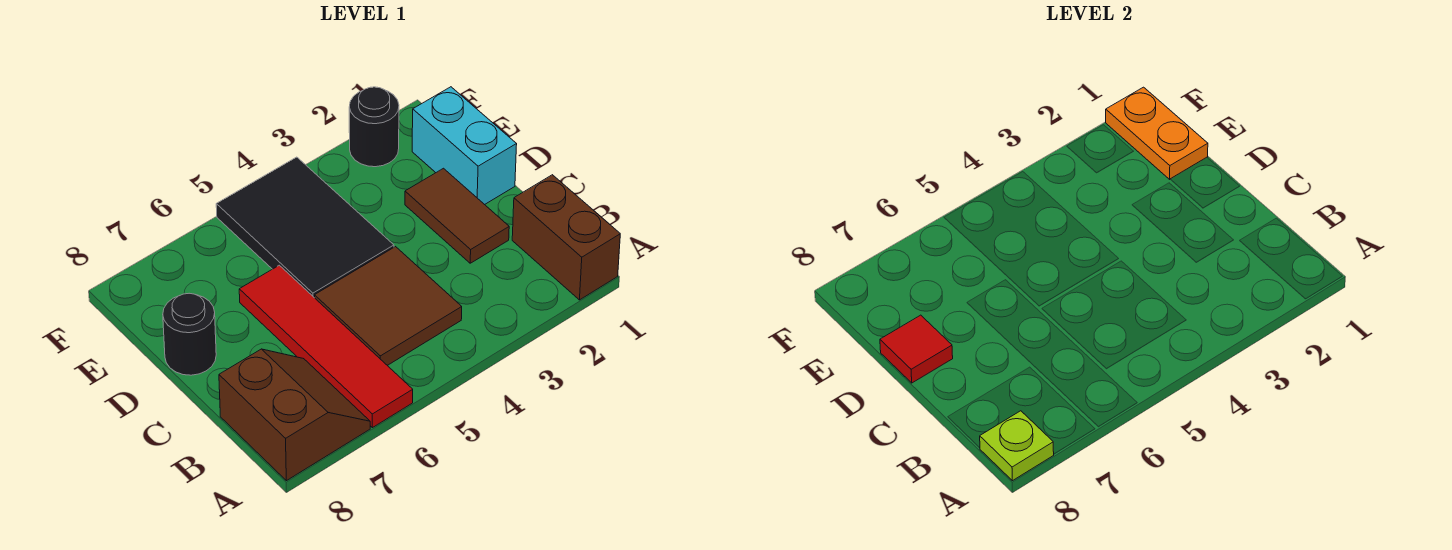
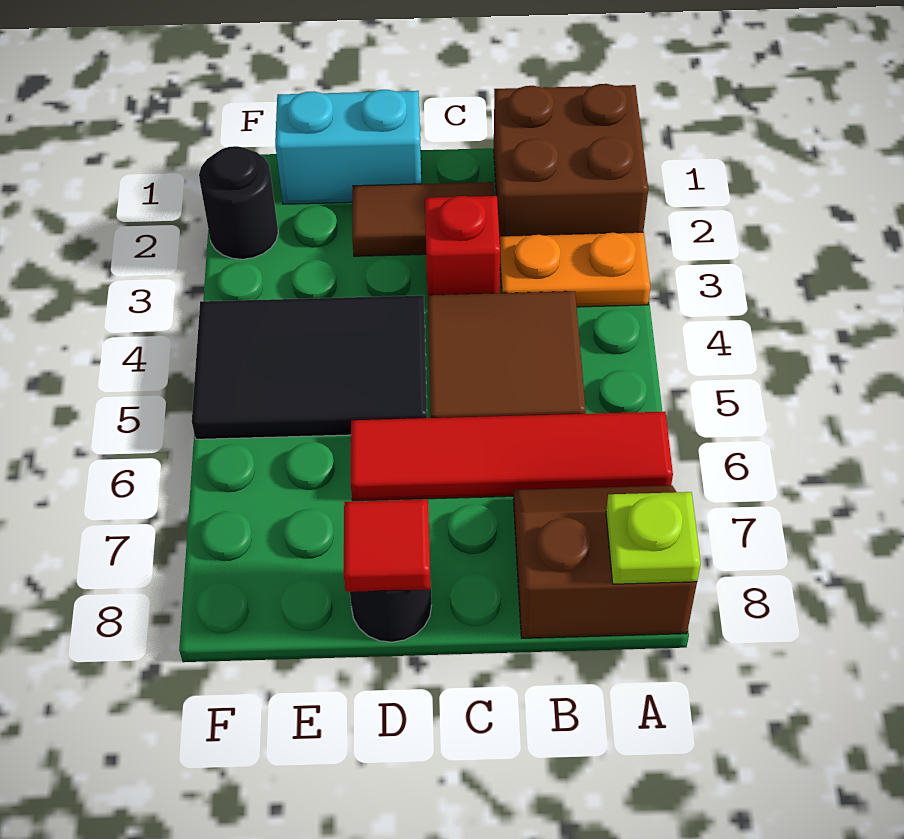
brown brick A1:B1 level 1 -> brown brick A1:B2 level 1
none -> red brick C3 level 1
orange plate E1:F1 level 2 -> orange plate A3:B3 level 1

